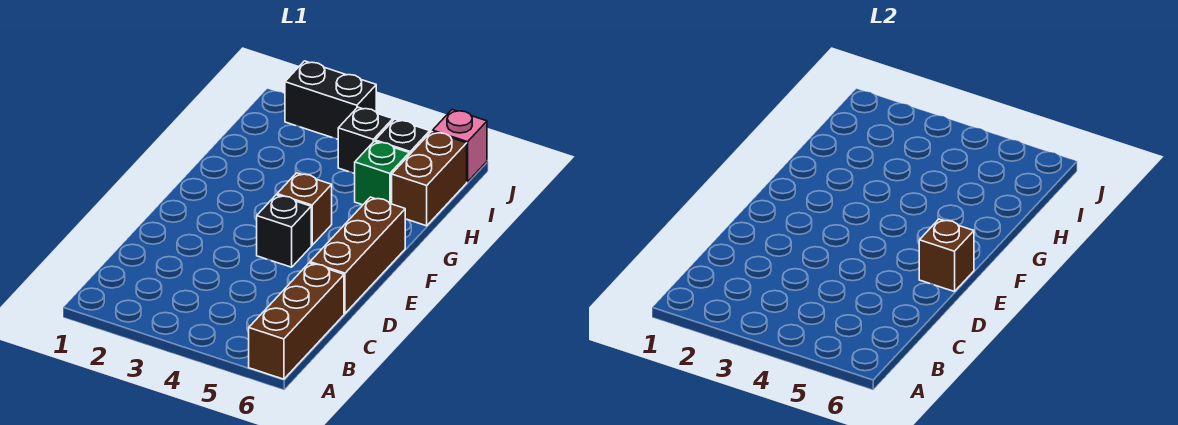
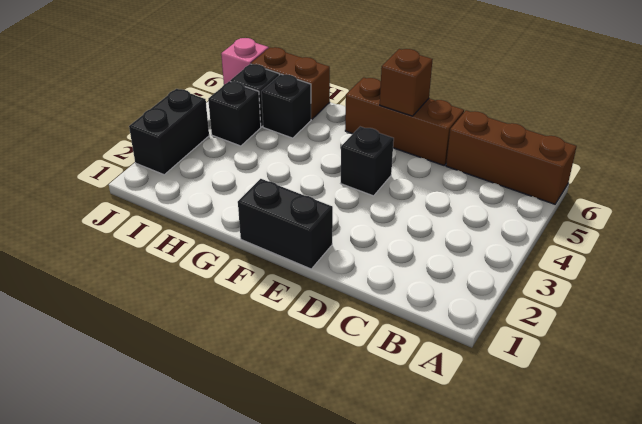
none -> black brick E1:F1 level 1
brown brick F4 level 1 -> none
green brick H5 level 1 -> black brick H5 level 1

